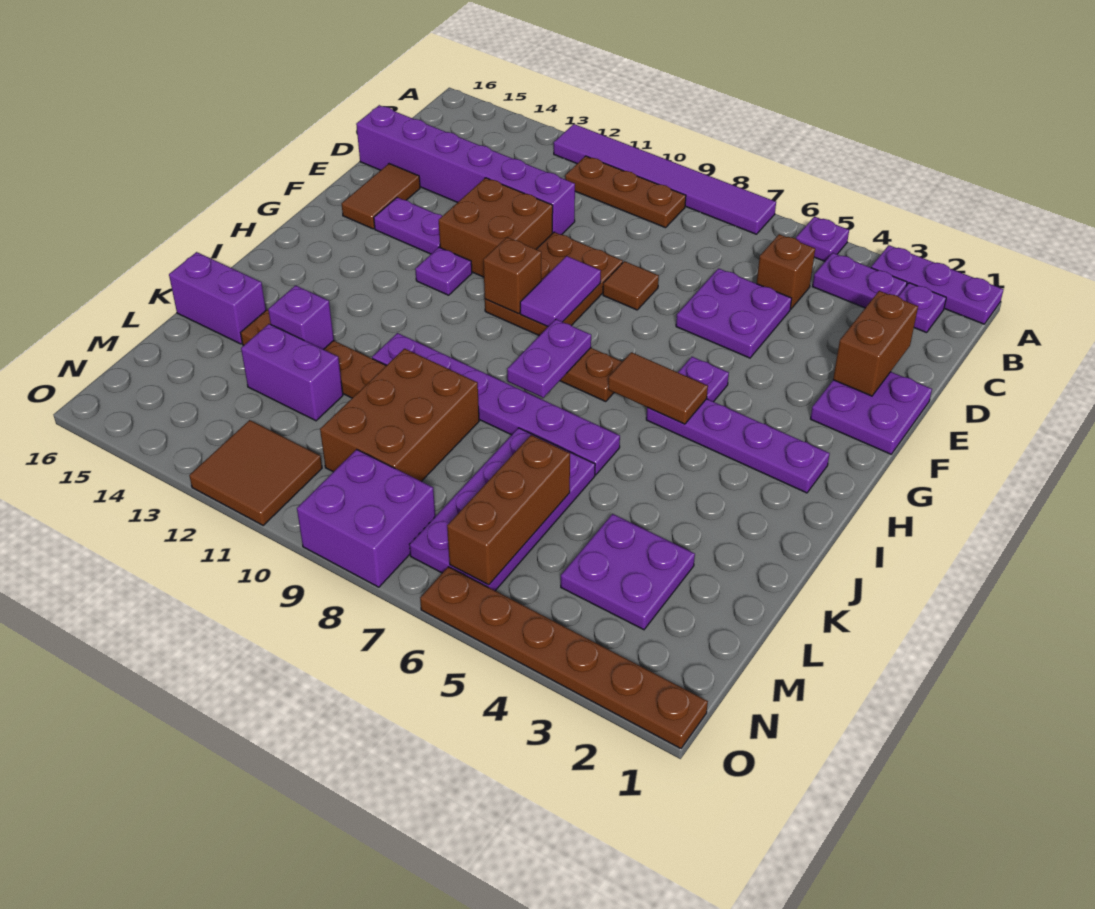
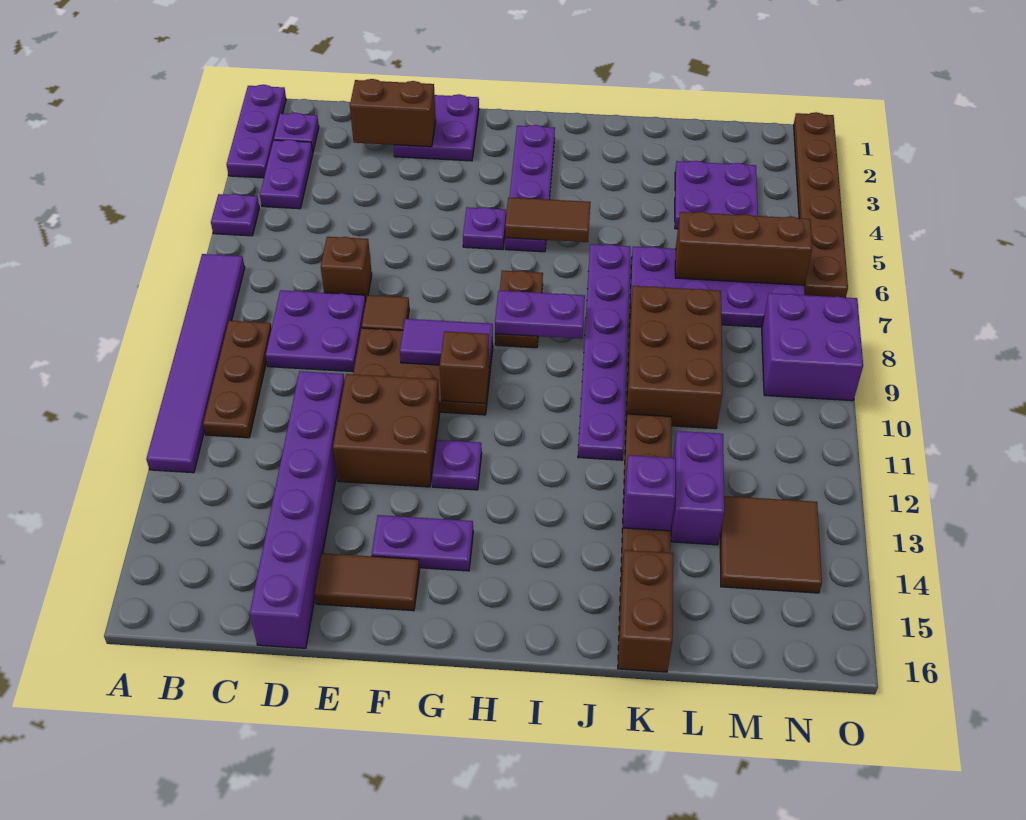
brown brick C5 level 1 -> brown brick D7 level 1
purple plate D5:E6 level 1 -> purple plate C8:D9 level 1
purple plate F13:F14 level 1 -> purple plate F14:G14 level 1
brown tile H5:H6 level 2 -> brown tile H5:I5 level 2
brown brick K9:M10 level 1 -> brown brick K8:L10 level 1
purple brick K15:K16 level 1 -> brown brick K15:K16 level 1
brown tile N11:O12 level 1 -> brown tile M13:N14 level 1

